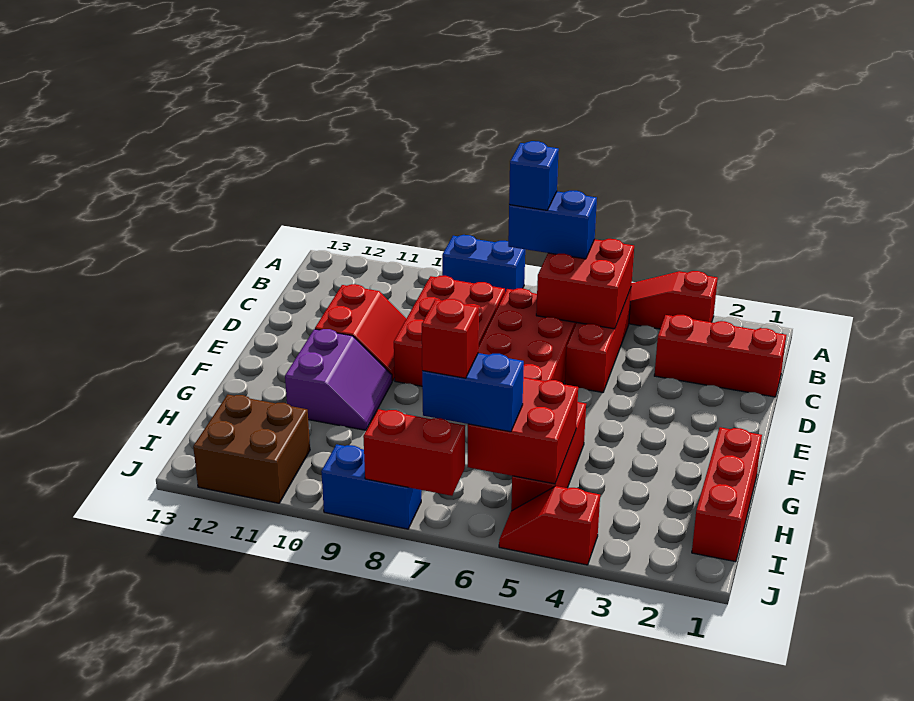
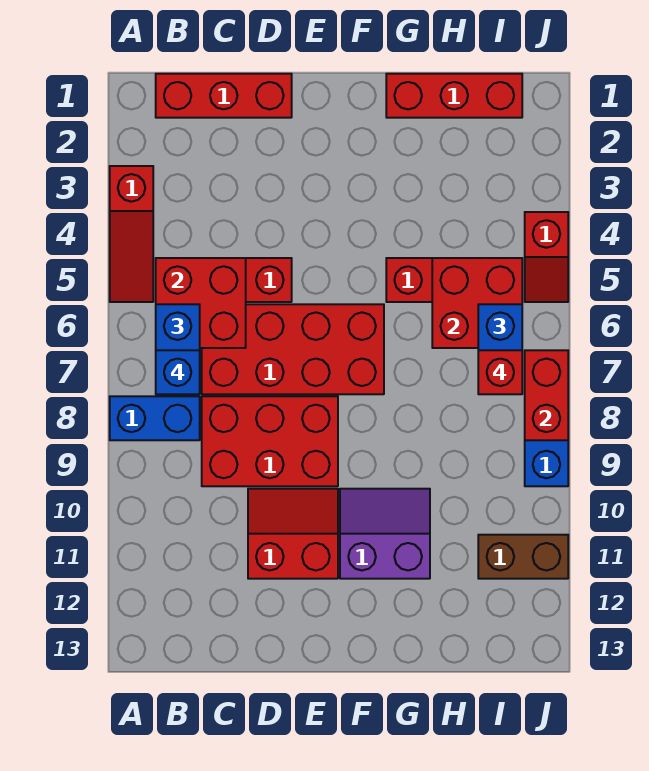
blue brick A8:A9 level 1 -> blue brick A8:B8 level 1
red brick C1:C3 level 1 -> red brick B1:D1 level 1
brown brick I11:J12 level 1 -> brown brick I11:J11 level 1

